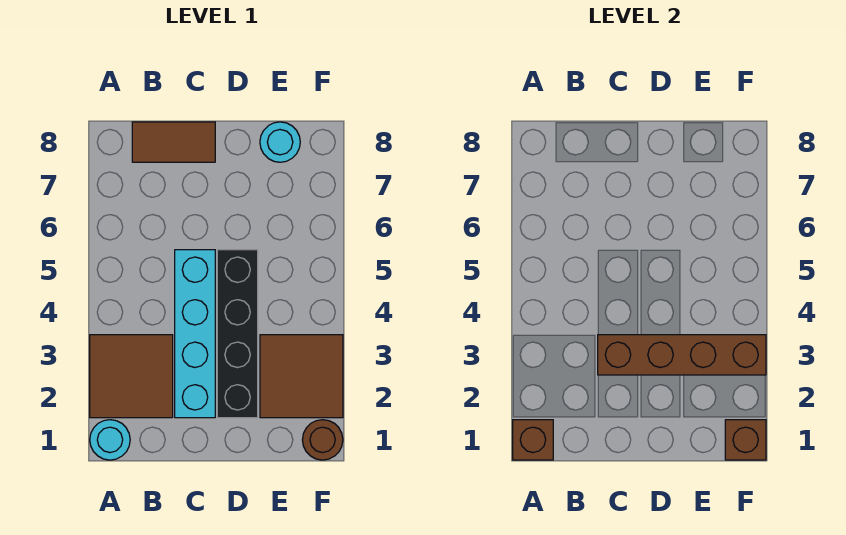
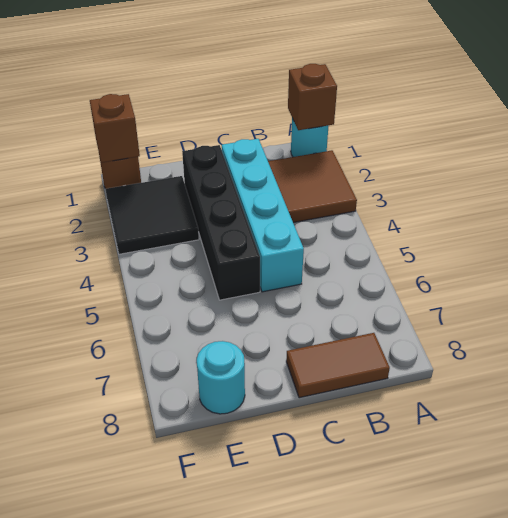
brown brick C3:F3 level 2 -> none
brown tile E2:F3 level 1 -> black tile E2:F3 level 1

